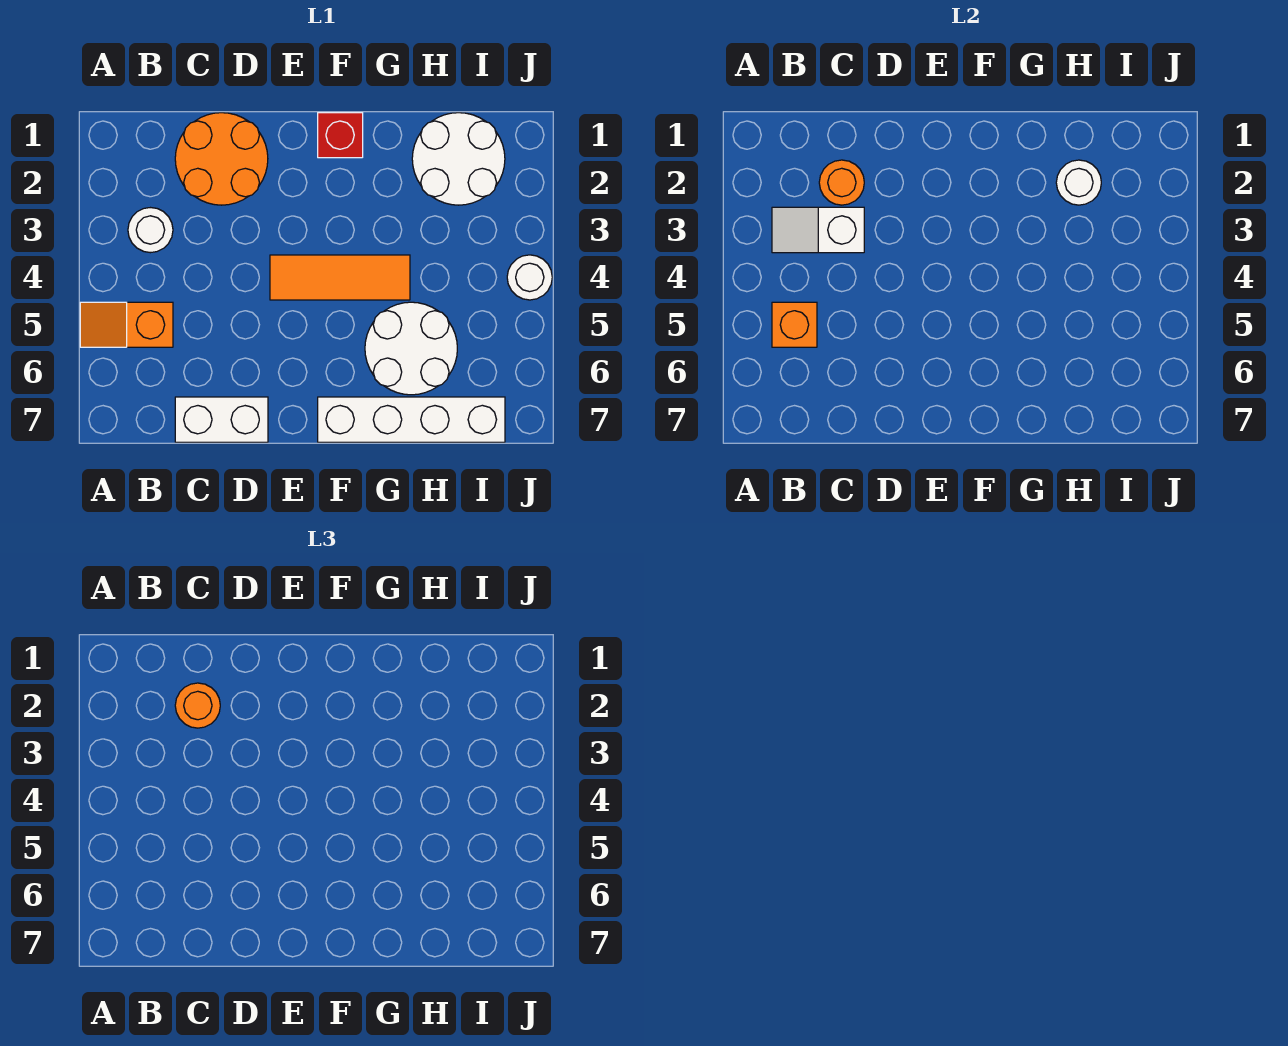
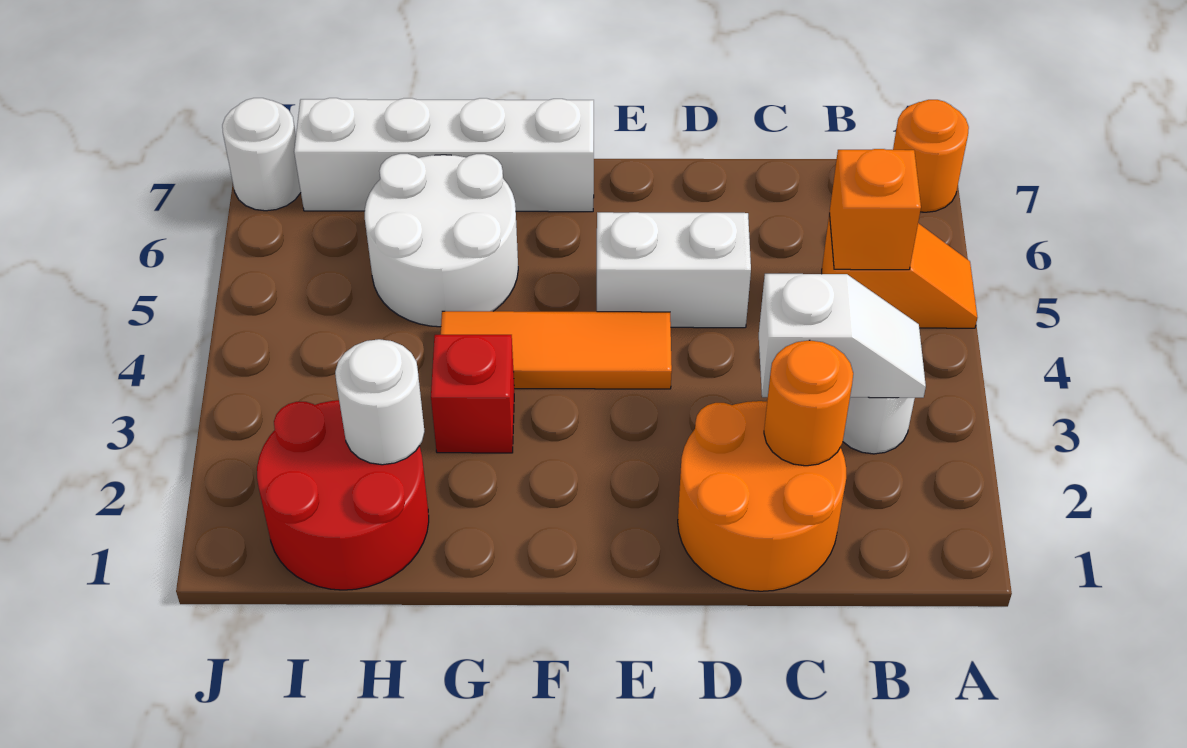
orange round brick C2 level 3 -> orange round brick A7 level 1
white brick C7:D7 level 1 -> white brick D5:E5 level 1
red brick F1 level 1 -> red brick G3 level 1
white round brick H1:I2 level 1 -> red round brick H1:I2 level 1
white round brick J4 level 1 -> white round brick J7 level 1

